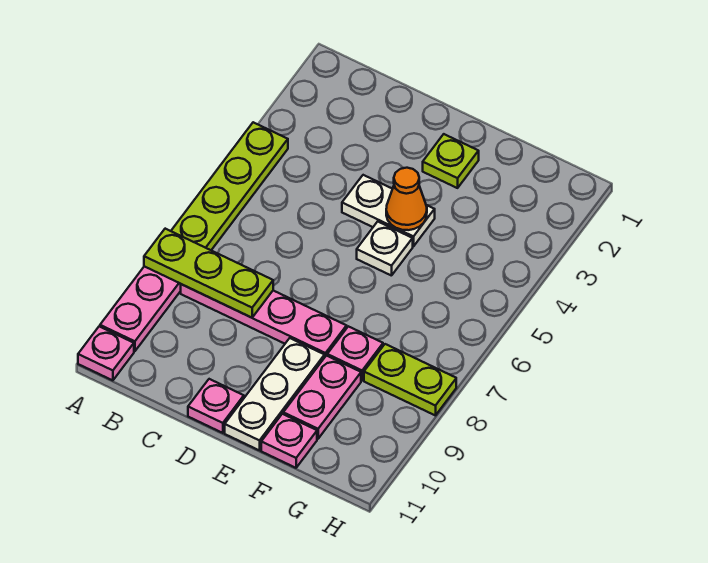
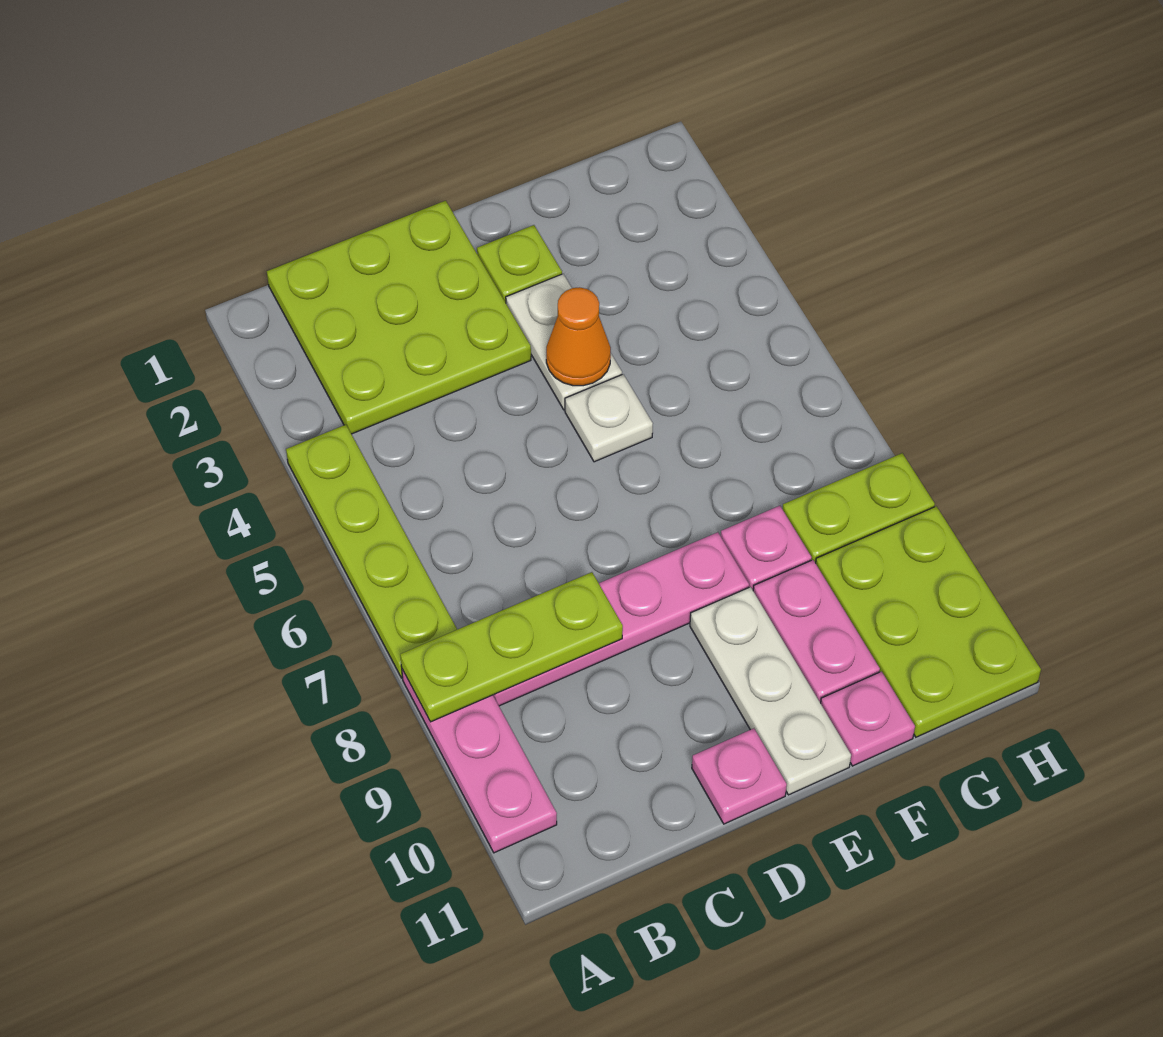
pink plate A11 level 1 -> none
none -> lime plate B1:D3 level 1
white plate D4:E4 level 1 -> white plate E3:E4 level 1
none -> lime plate G9:H11 level 1

